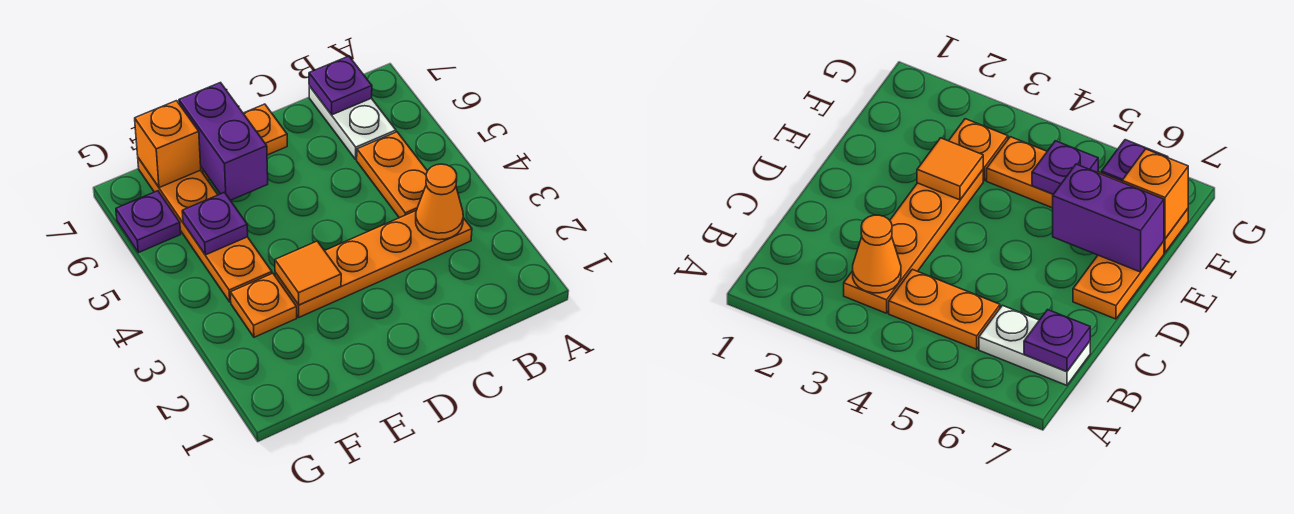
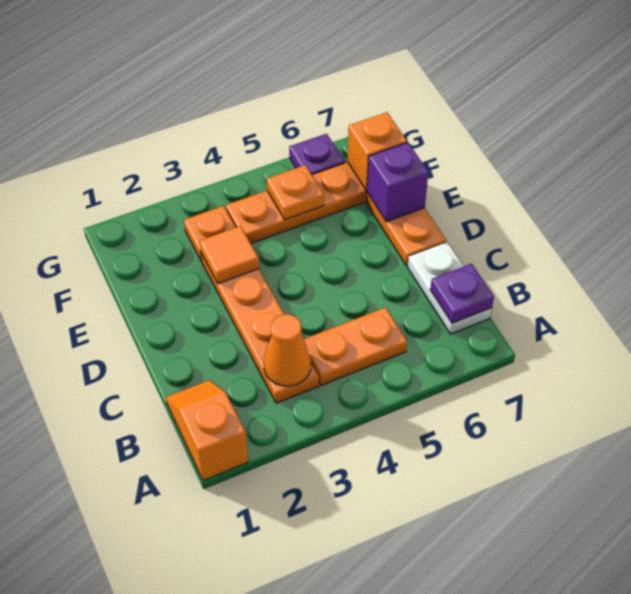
none -> orange slope A1:B1 level 1 top A
white plate B6:B7 level 1 -> white plate B7:C7 level 1
purple brick E6:E7 level 2 -> purple brick E7 level 2
purple plate F5 level 2 -> orange plate F5 level 2

